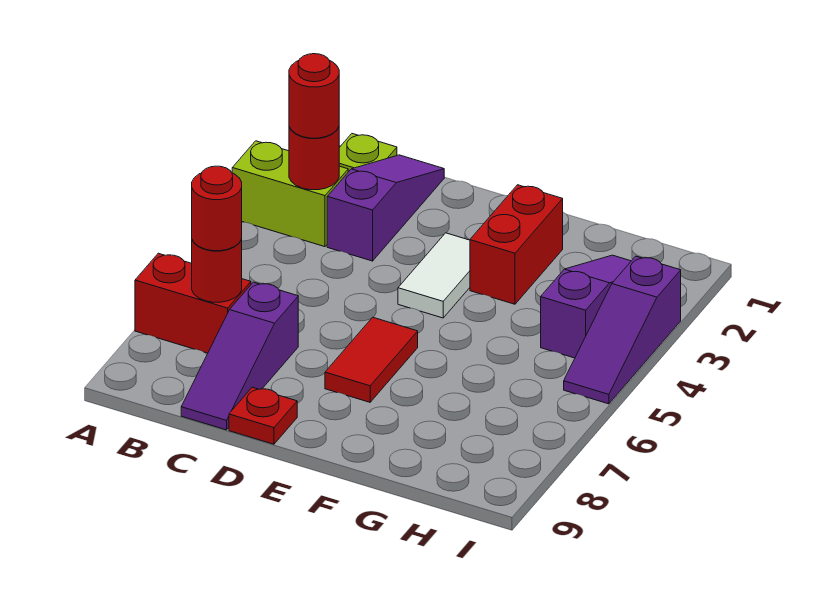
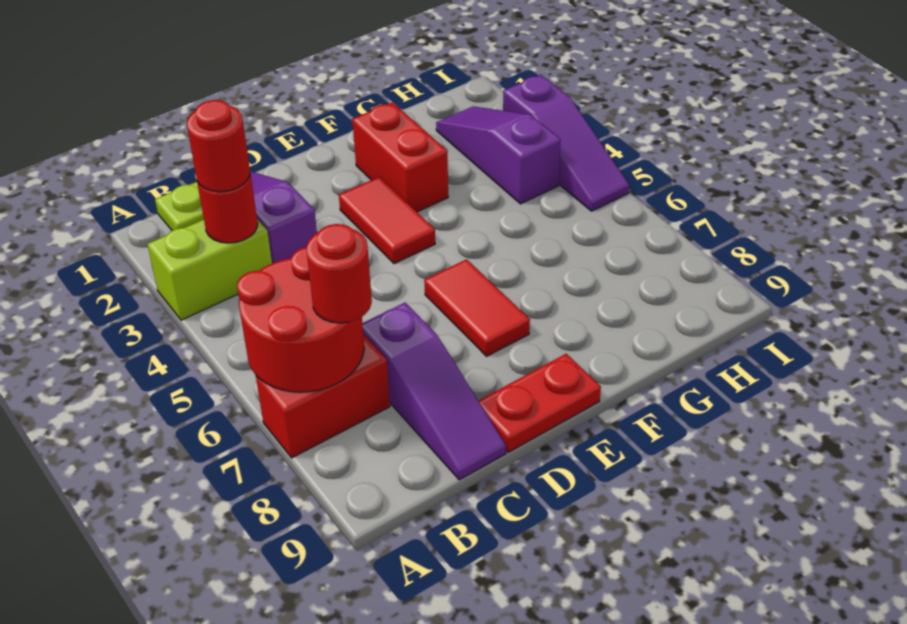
red round brick B7 level 2 -> red round brick A6:B7 level 2
red plate D9 level 1 -> red plate D9:E9 level 1
white tile E3:E4 level 1 -> red tile E3:E4 level 1

